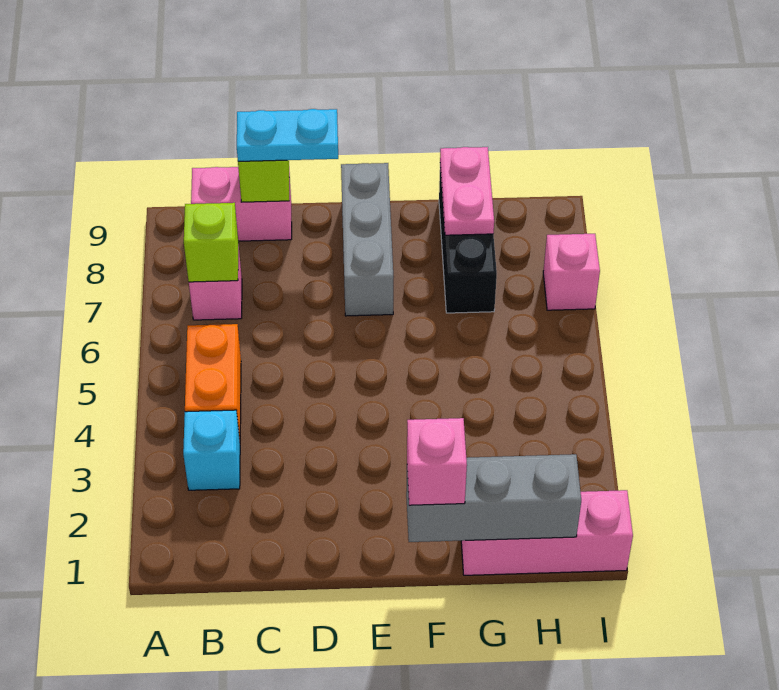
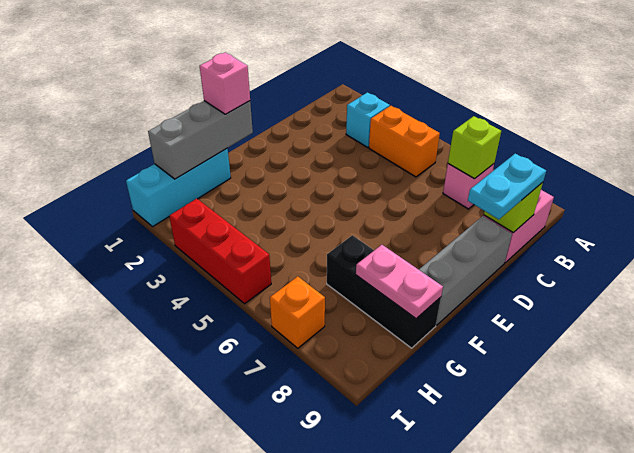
grey brick E7:E9 level 1 -> grey brick D9:F9 level 1
pink brick G1:I1 level 1 -> cyan brick G1:I1 level 1
none -> red brick I3:I5 level 1
pink brick I7 level 1 -> orange brick I7 level 1

